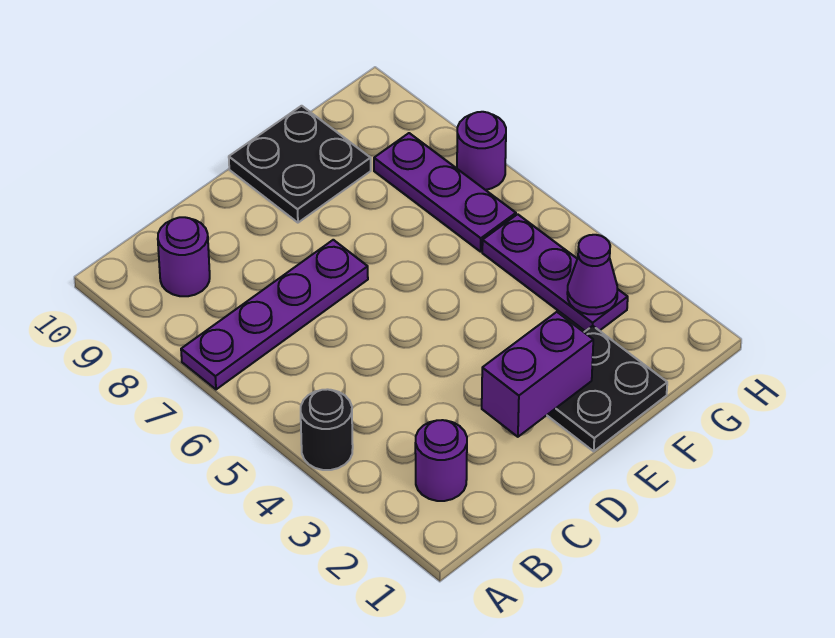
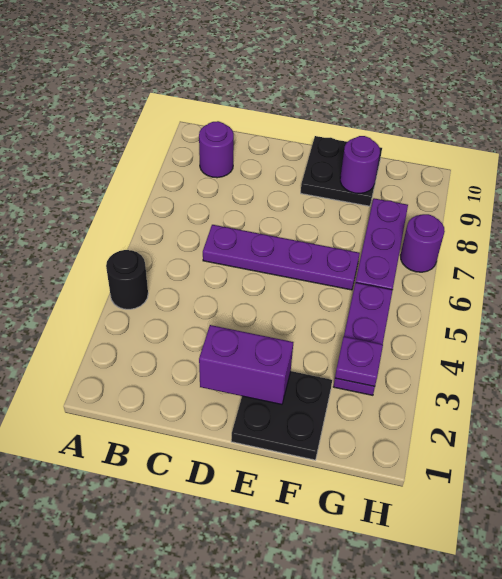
purple plate A7:D7 level 1 -> purple plate C6:F6 level 1
purple round brick B2 level 1 -> purple round brick F9 level 2
purple cone G3 level 2 -> purple plate G3 level 2

